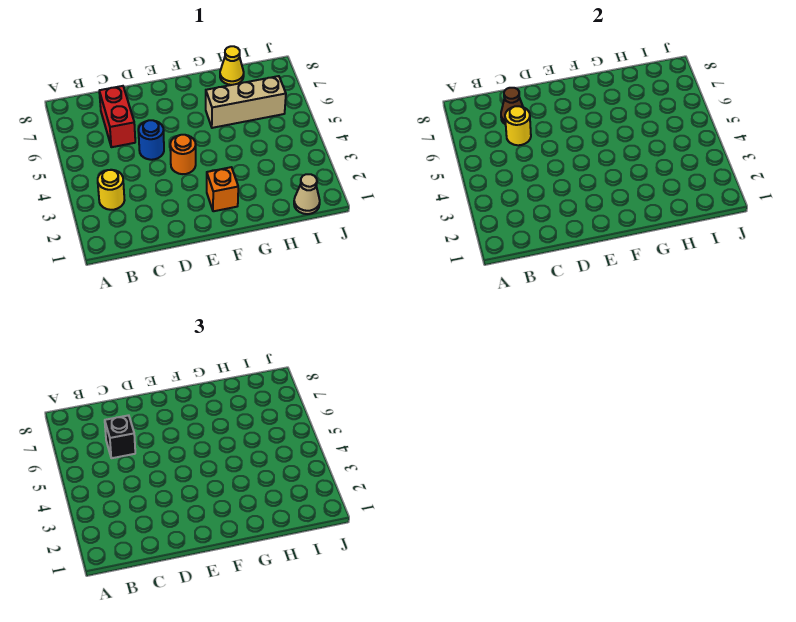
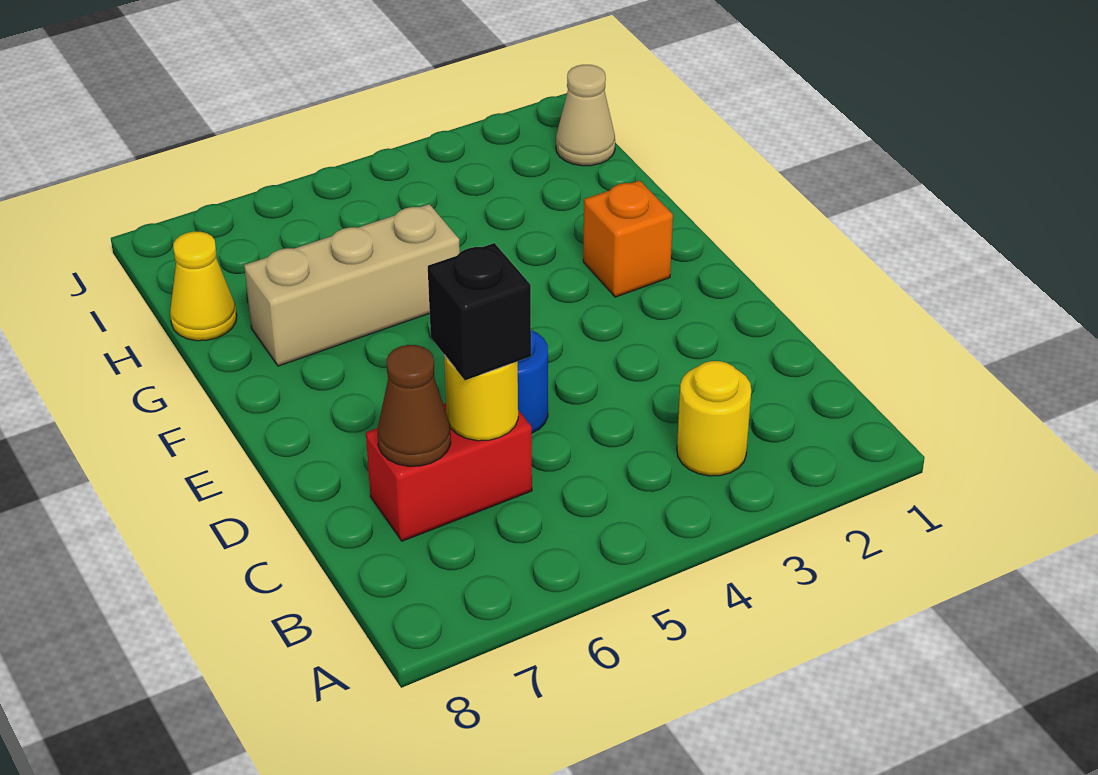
orange round brick E4 level 1 -> none
tan brick G6:I6 level 1 -> tan brick G5:G7 level 1

